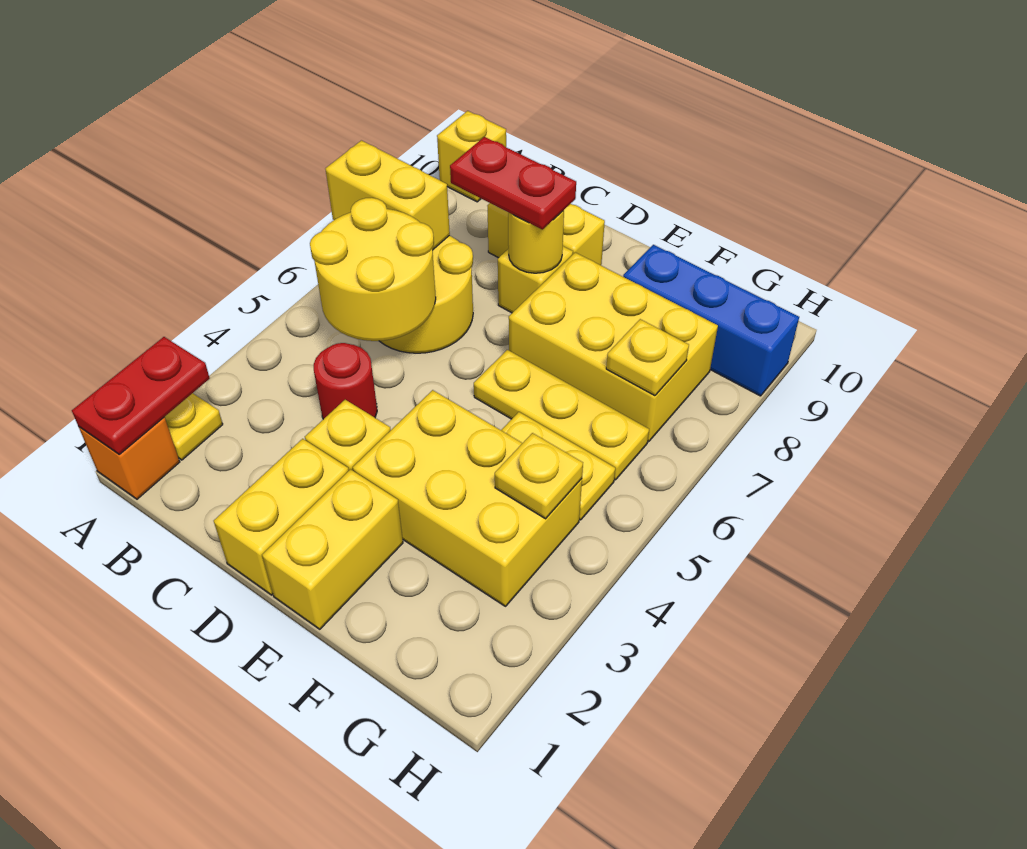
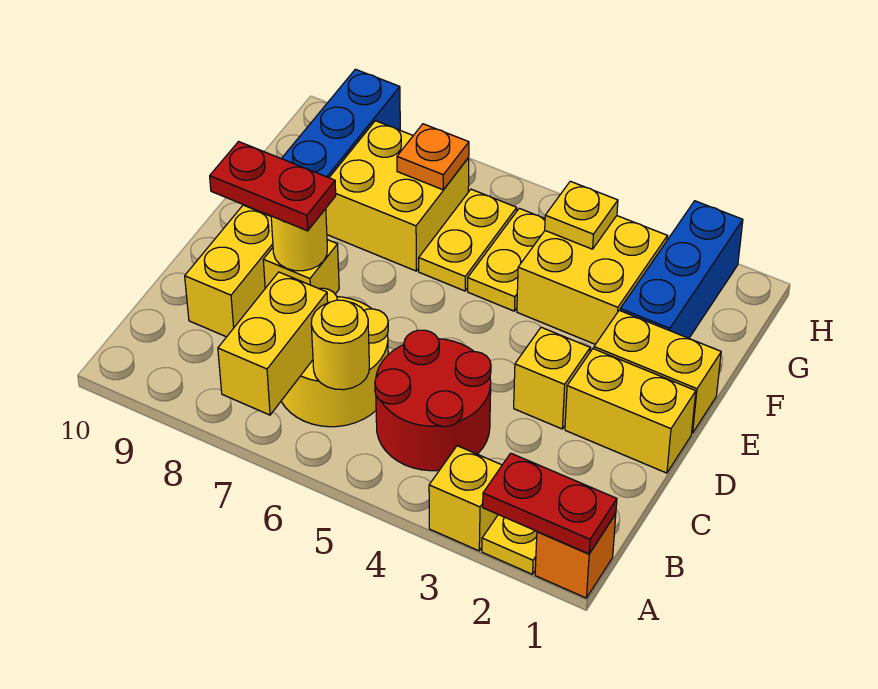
yellow brick A10 level 1 -> yellow brick A3 level 1
yellow round brick B5:C6 level 2 -> yellow round brick B6 level 2
red round brick C4 level 1 -> red round brick B4:C5 level 1
red plate C8:D8 level 3 -> red plate D8:D9 level 3
yellow brick E3:G4 level 1 -> yellow brick F3:G4 level 1
yellow plate E6:G6 level 1 -> yellow plate F6:G6 level 1
yellow brick E7:G8 level 1 -> yellow brick F7:G8 level 1
none -> blue brick F2:H2 level 1
yellow plate G7 level 2 -> orange plate G7 level 2

